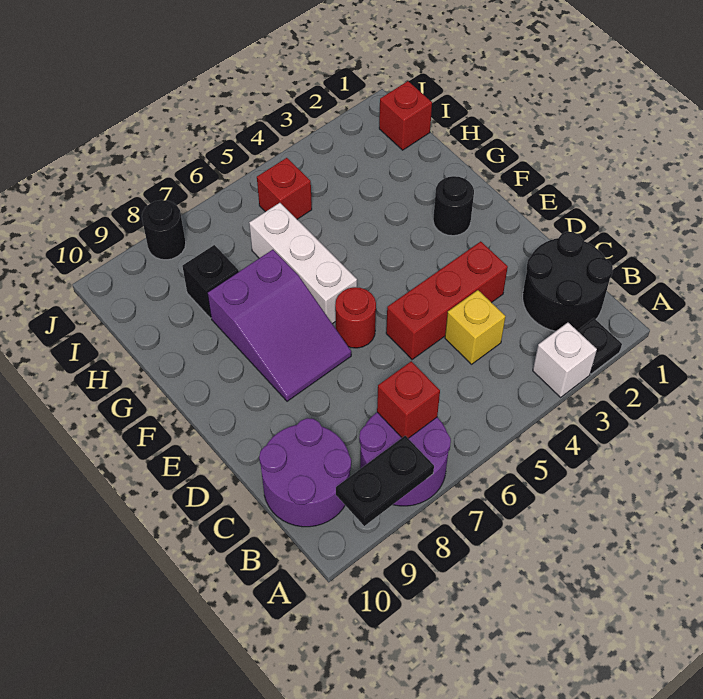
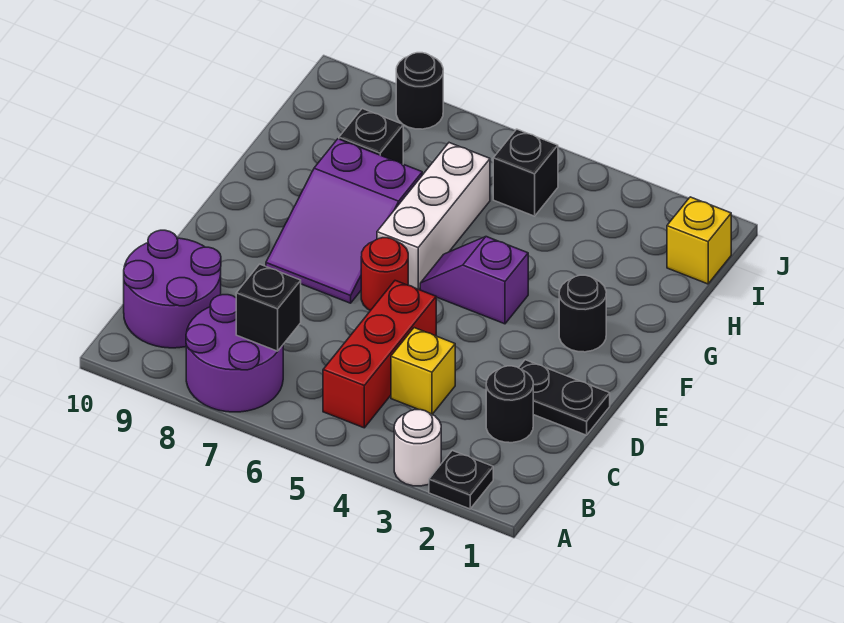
white brick A3 level 1 -> white round brick A3 level 1
black plate A8:A9 level 2 -> black plate D1:D2 level 1
black round brick B1:C2 level 1 -> black round brick C2 level 1
red brick B7 level 2 -> black brick B7 level 2
red brick D3:D5 level 1 -> red brick B5:D5 level 1
none -> purple slope F4:F5 level 1 top 4
red brick I1 level 1 -> yellow brick I1 level 1
red brick I5 level 1 -> black brick I5 level 1

